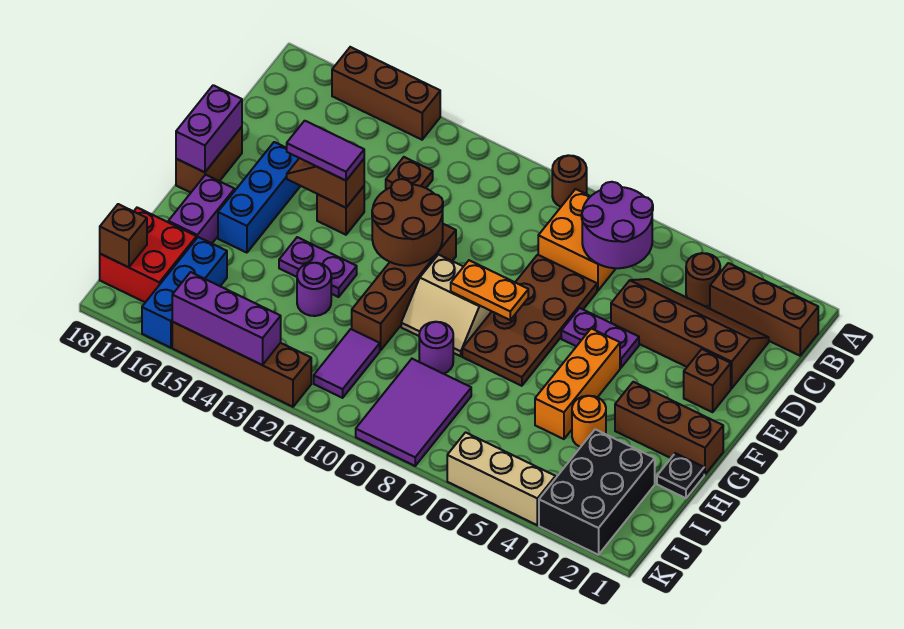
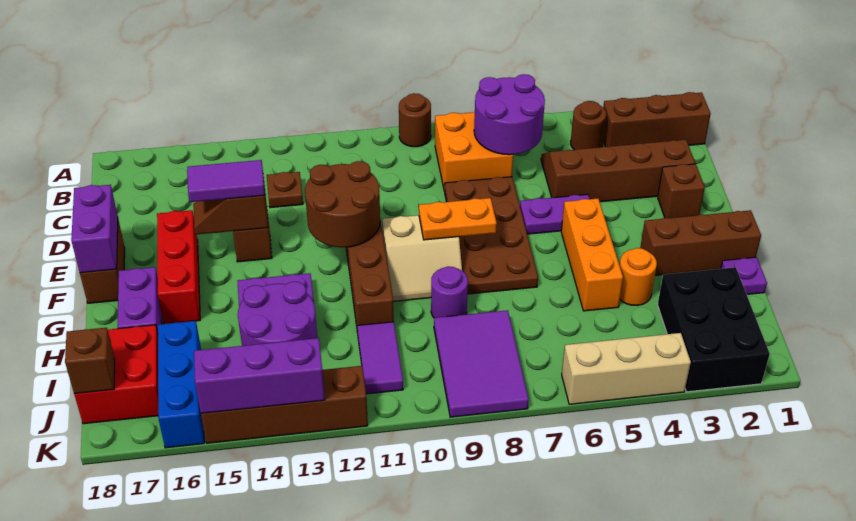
brown brick A14:A16 level 1 -> none
blue brick E16:G16 level 1 -> red brick E16:G16 level 1
black plate H1 level 1 -> purple plate H1 level 1
purple round brick H13 level 1 -> purple round brick H13:I14 level 1

